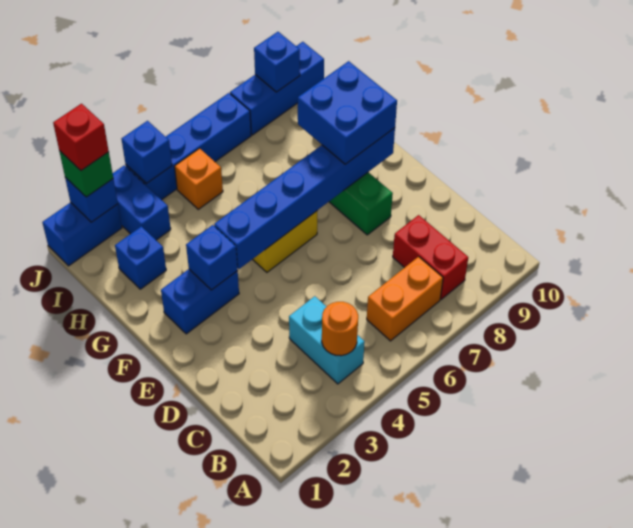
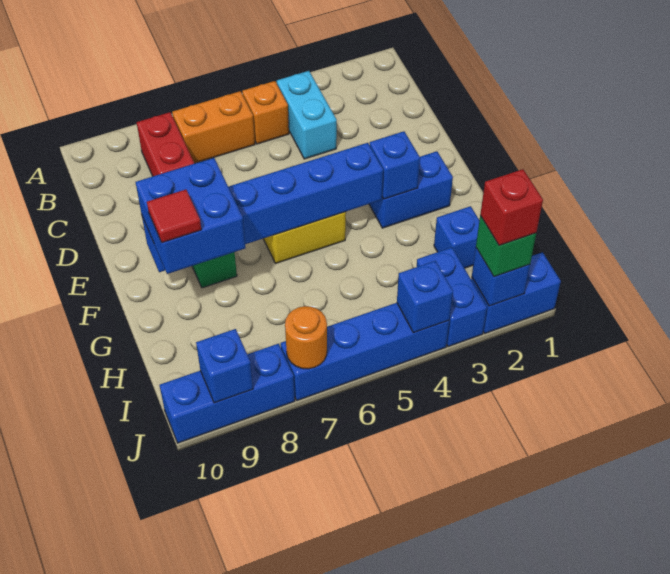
orange round brick B4 level 2 -> orange round brick J7 level 2
none -> red tile G9 level 4
orange brick I5 level 1 -> orange brick B5 level 1

